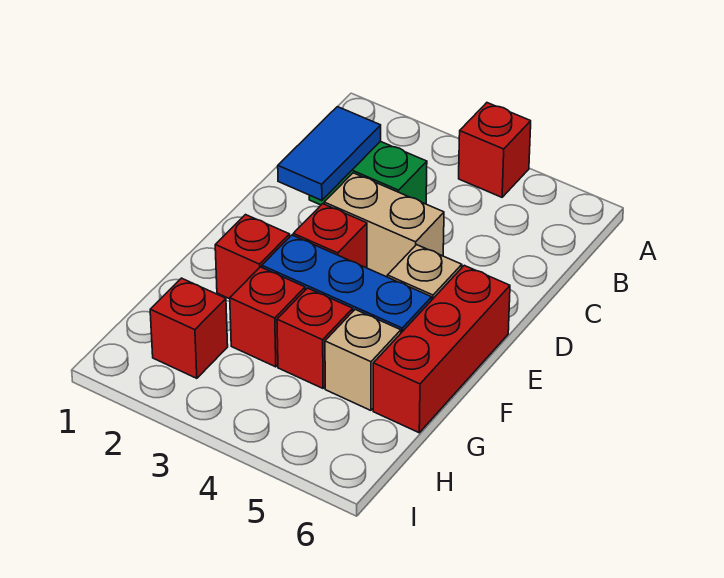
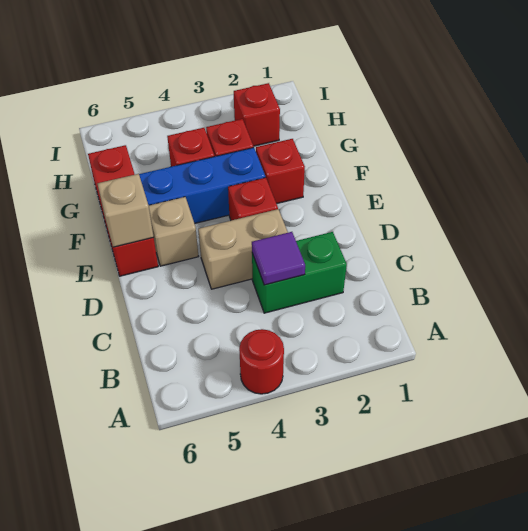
red brick A4 level 1 -> red round brick A4 level 1
blue tile C2:D2 level 2 -> none
none -> purple tile C3 level 2
tan brick G5 level 1 -> tan brick E6 level 2

